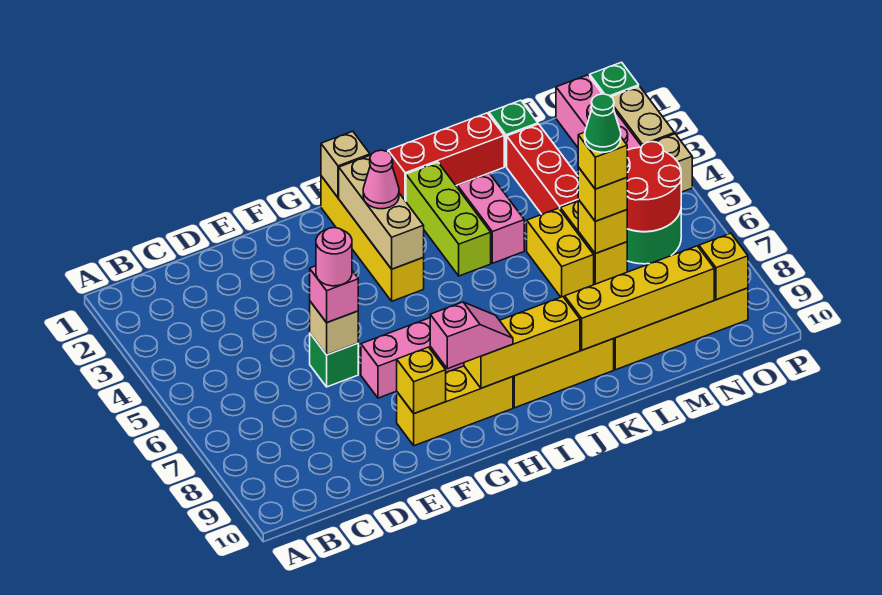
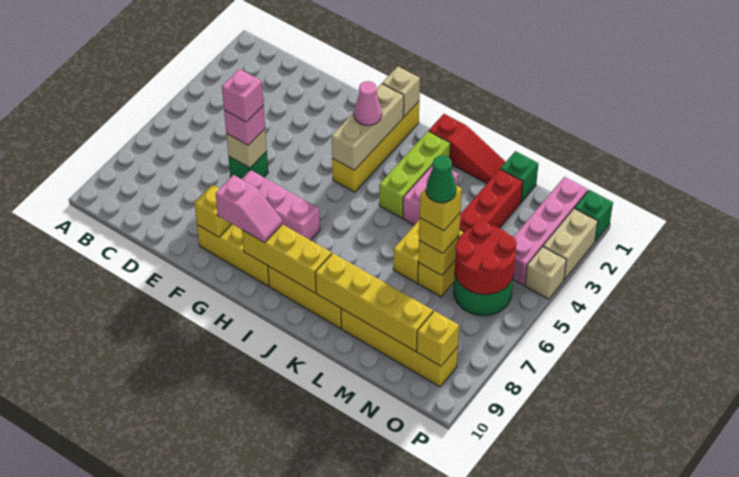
pink round brick E6 level 4 -> pink brick E6 level 4
red brick J1:L1 level 1 -> red slope J1:L1 level 1 top J

